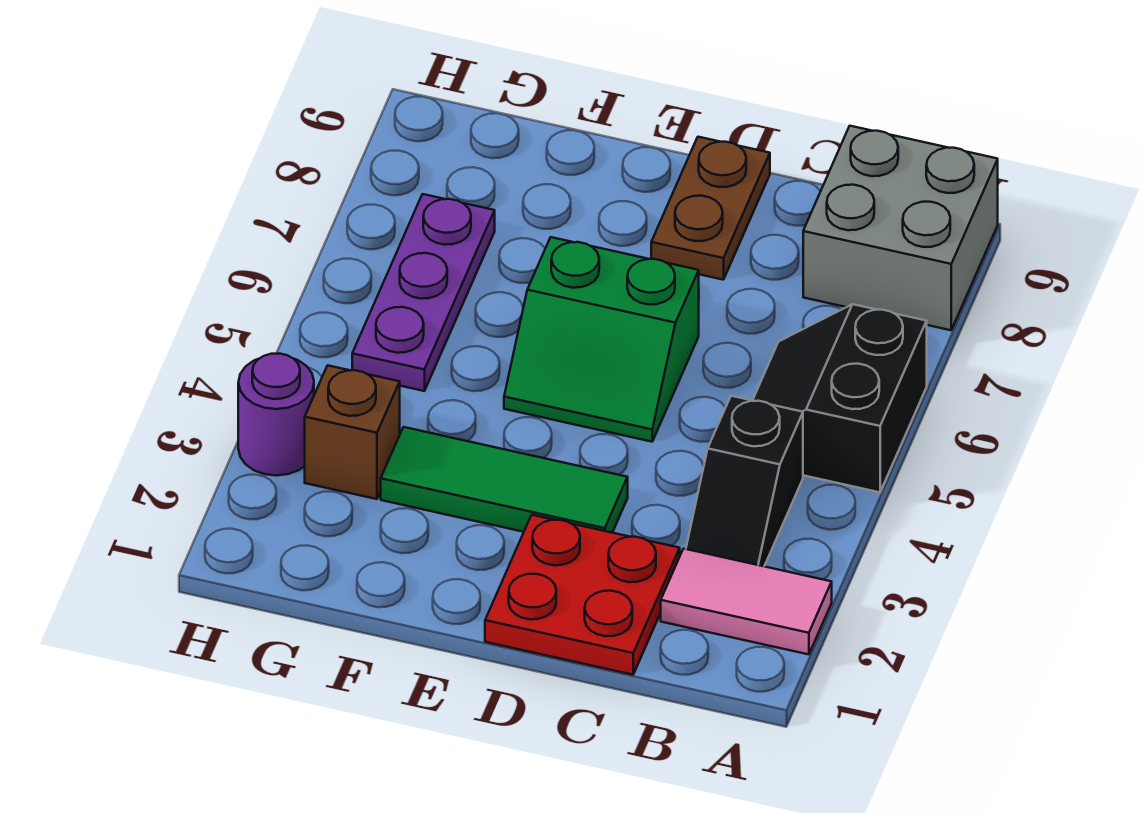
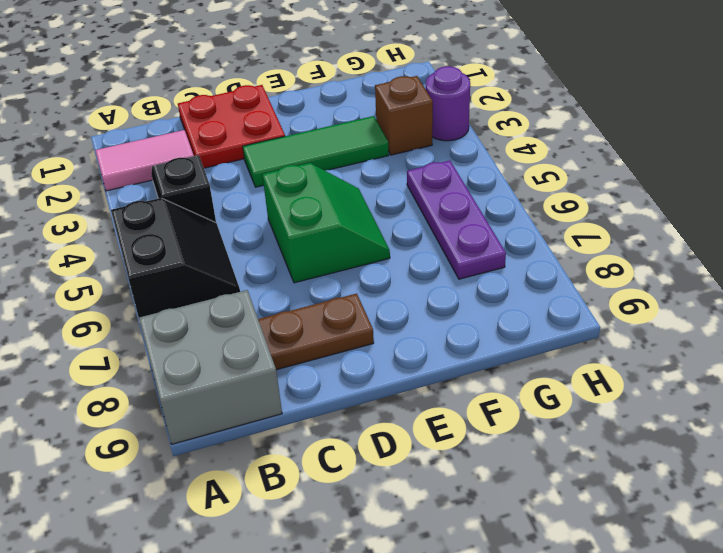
green slope D5:E6 level 1 top 6 -> green slope D5:E6 level 1 top D
brown plate D8:D9 level 1 -> brown plate C8:D8 level 1

